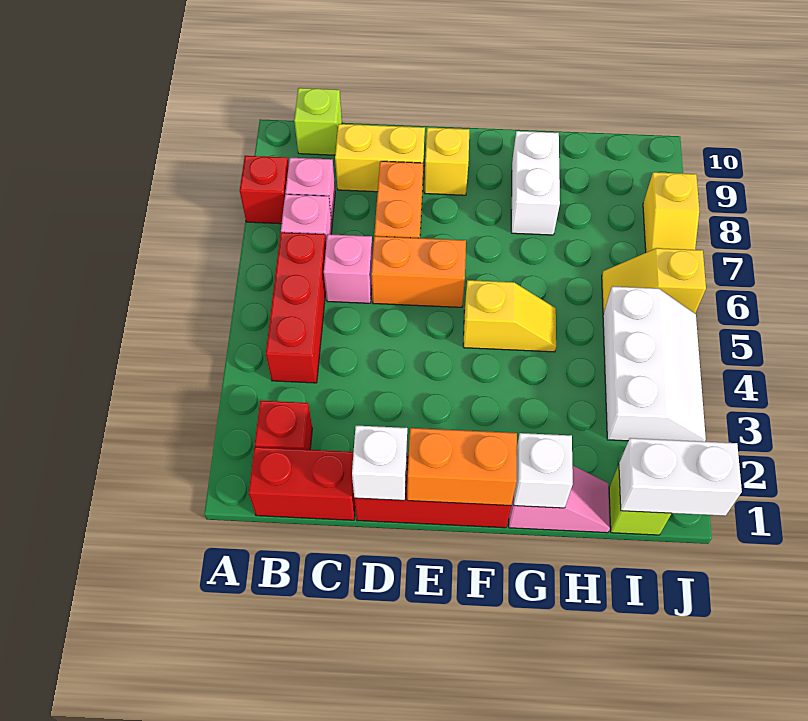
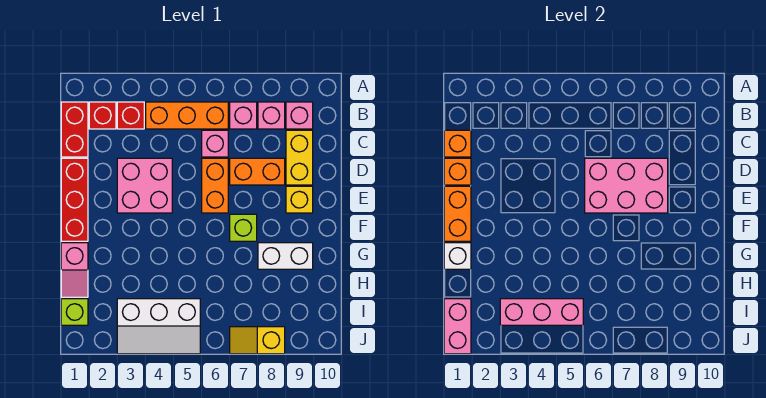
red brick A8 level 1 -> red brick B3 level 1
red brick B4:B6 level 1 -> orange brick B4:B6 level 1
none -> pink brick B9 level 1
lime brick B10 level 1 -> lime brick F7 level 1
none -> orange brick C1 level 2
white brick D1 level 2 -> orange brick D1 level 2
none -> pink brick D3:E4 level 1
none -> pink brick D6:E8 level 2
yellow slope F5:G5 level 1 top F -> none
white brick I1:J1 level 2 -> pink brick I1:J1 level 2
none -> pink brick I3:I5 level 2
yellow slope I6:J6 level 1 top J -> none

